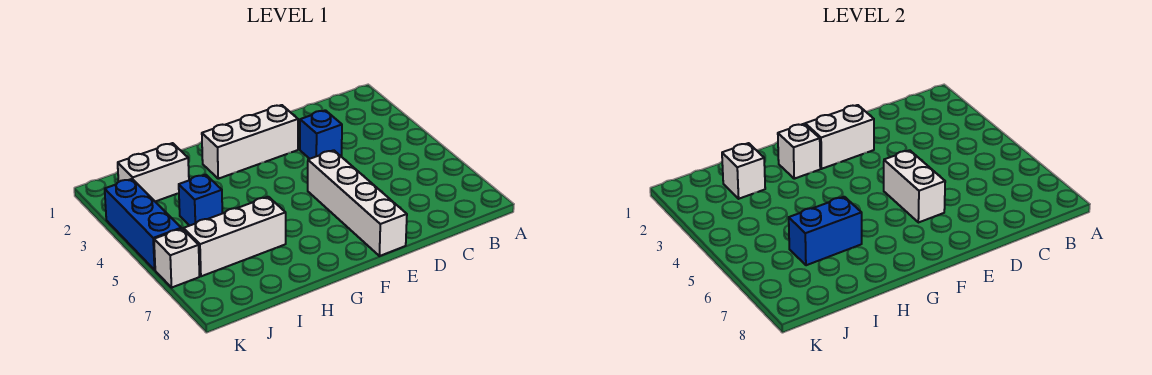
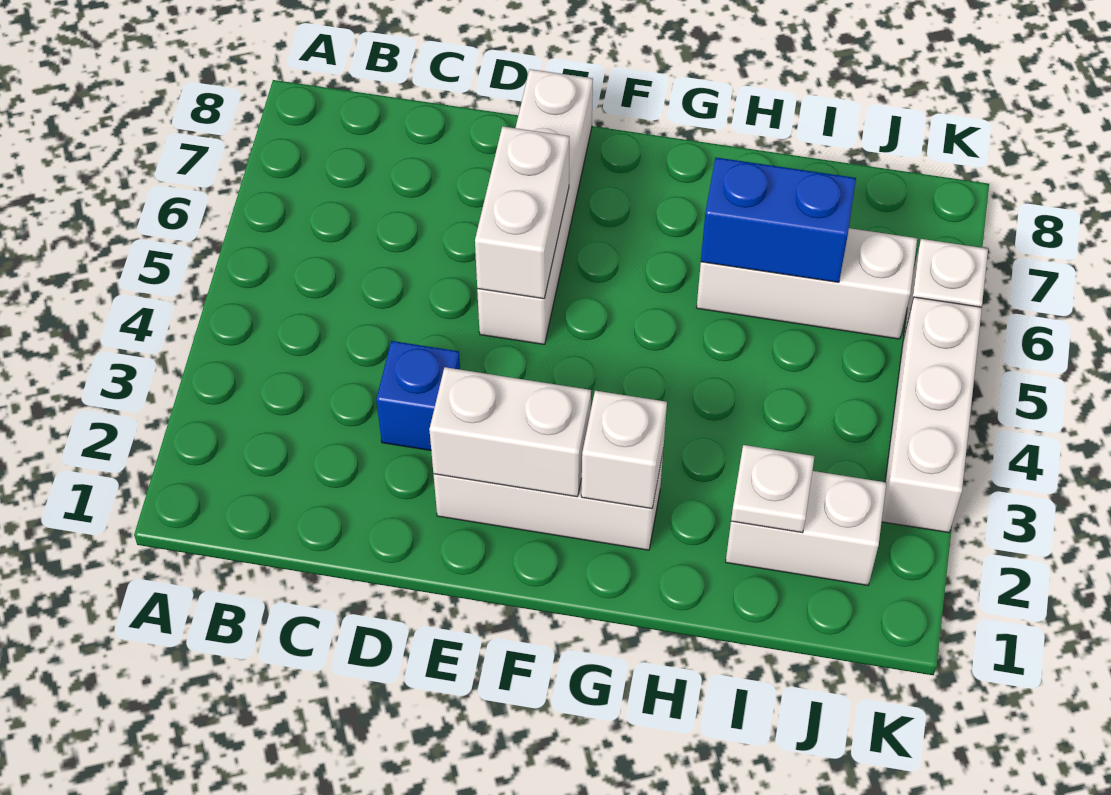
white brick I2 level 2 -> white plate I2 level 2
blue brick I4 level 1 -> none
blue brick K3:K5 level 1 -> white brick K3:K5 level 1

